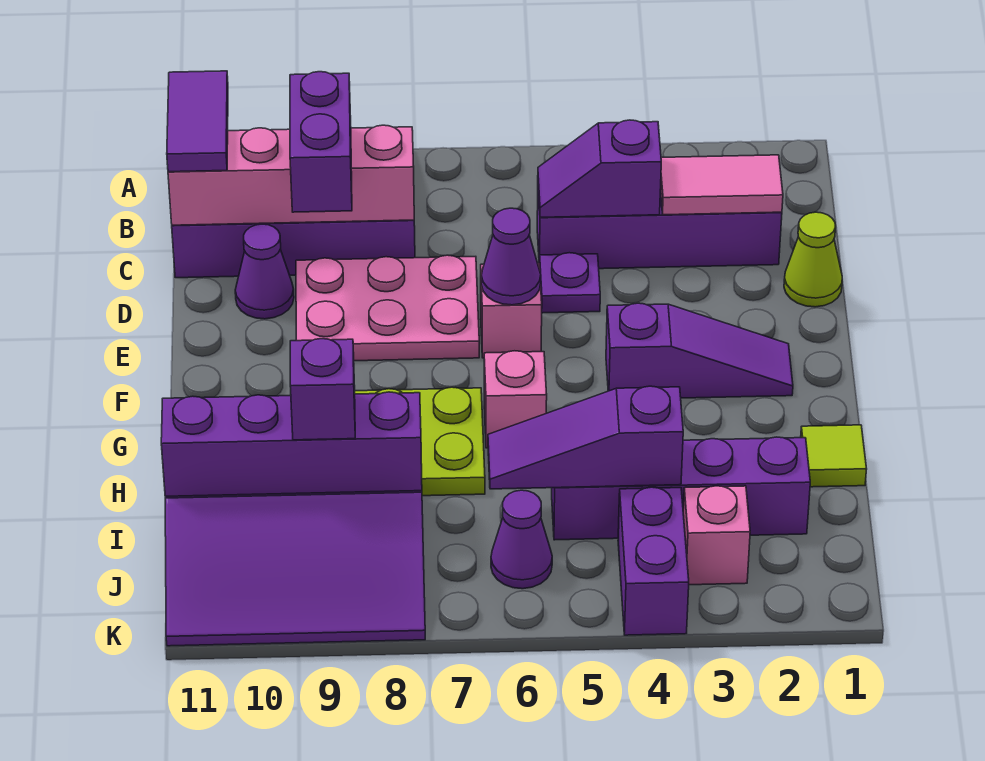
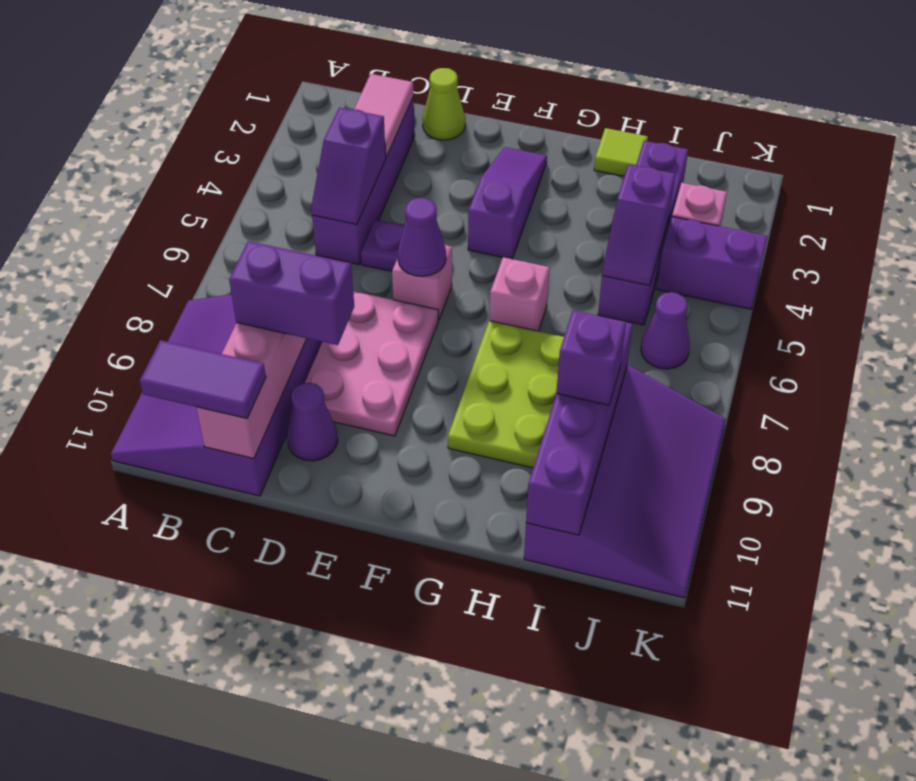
purple slope I4:I6 level 2 top 4 -> purple slope I4:I5 level 2 top 4

